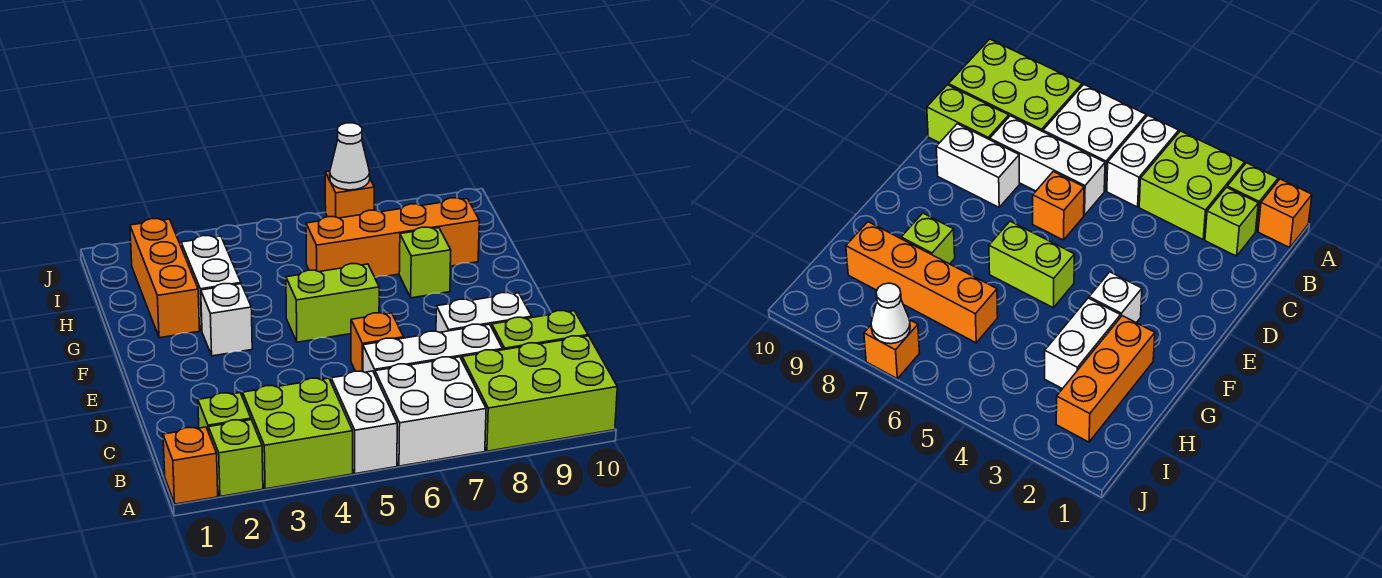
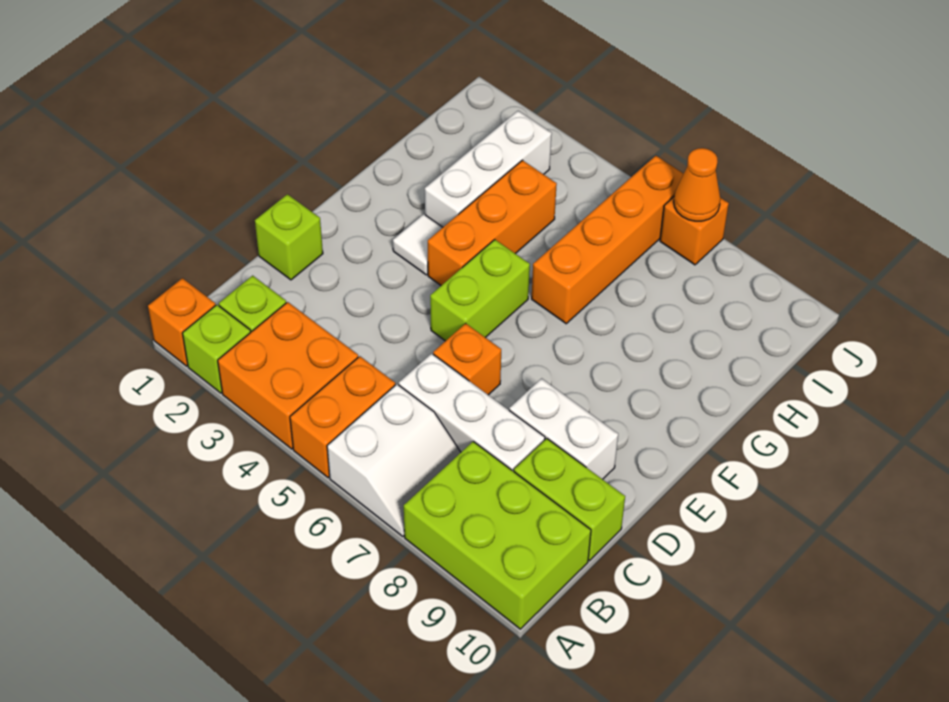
lime brick A3:B4 level 1 -> orange brick A3:B4 level 1
white brick A5:B5 level 1 -> orange brick A5:B5 level 1
white brick A6:B7 level 1 -> white slope A6:B7 level 1 top 6
white brick F3 level 1 -> white tile F3 level 1
lime brick F5:F6 level 1 -> lime brick E5:F5 level 1
orange brick G2:I2 level 1 -> orange brick F4:H4 level 1
white brick G3:H3 level 1 -> white brick G3:I3 level 1
lime brick G8 level 1 -> lime brick D1 level 1
orange brick H6:H9 level 1 -> orange brick G6:J6 level 1
white cone J7 level 2 -> orange cone J7 level 2

